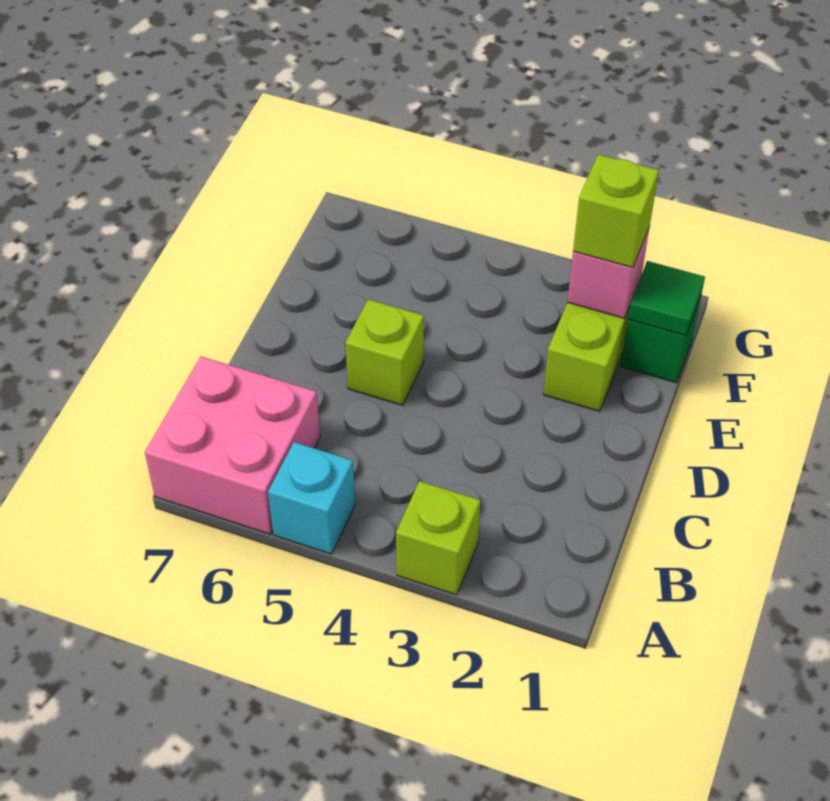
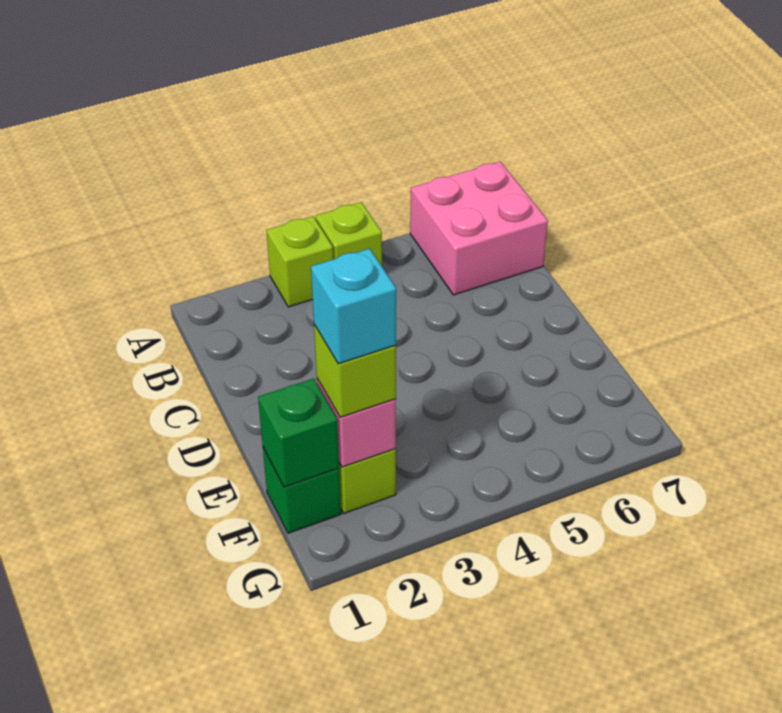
cyan brick A5 level 1 -> cyan brick F2 level 4
lime brick D5 level 1 -> lime brick A4 level 1
green tile F1 level 2 -> green brick F1 level 2

